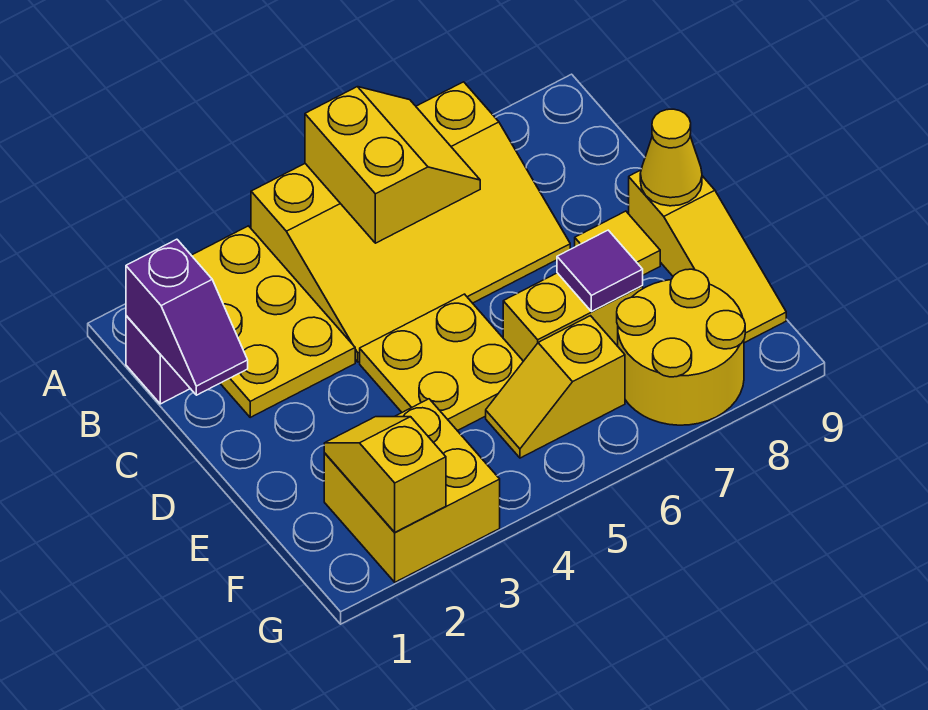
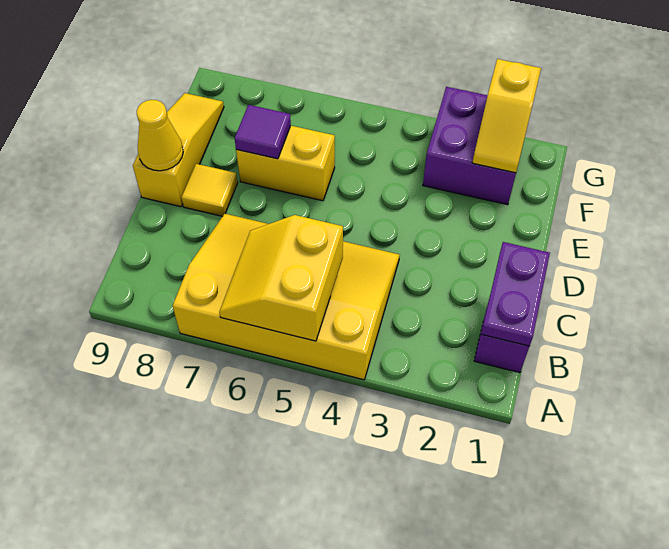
yellow plate A2:C3 level 1 -> none
purple slope B1:C1 level 2 top B -> purple plate B1:C1 level 2
yellow plate D4:E5 level 1 -> none
yellow brick F2:G3 level 1 -> purple brick F2:G3 level 1
yellow slope F5:F6 level 1 top 6 -> none
yellow round brick F7:G8 level 1 -> none

